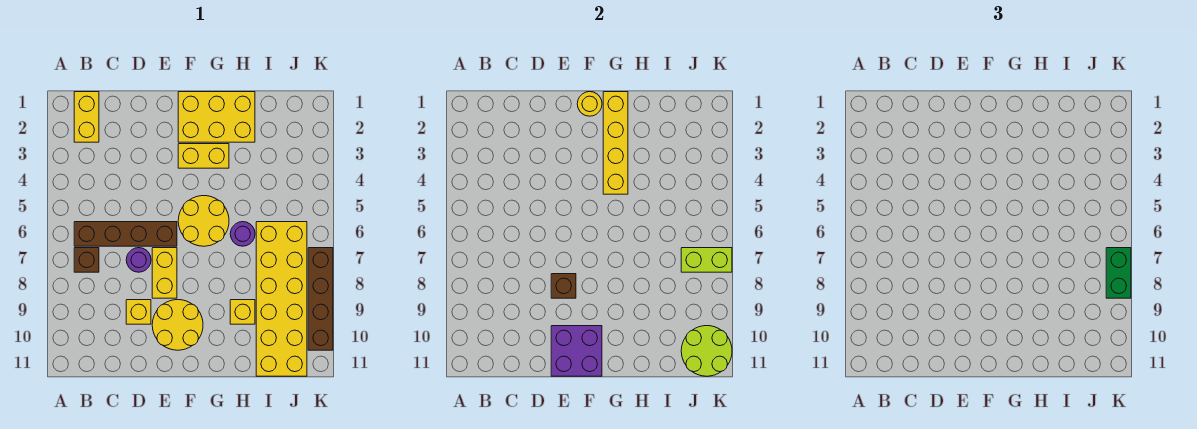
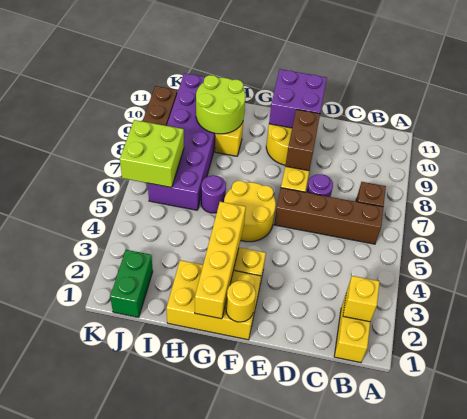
yellow brick D9 level 1 -> yellow brick B2 level 2
brown brick E8 level 2 -> brown brick E8:E9 level 2
yellow brick I6:J11 level 1 -> purple brick I6:J11 level 1
lime brick J7:K7 level 2 -> lime brick J6:K7 level 2
lime round brick J10:K11 level 2 -> lime round brick H9:I10 level 2
green brick K7:K8 level 3 -> green brick J1:J2 level 1

